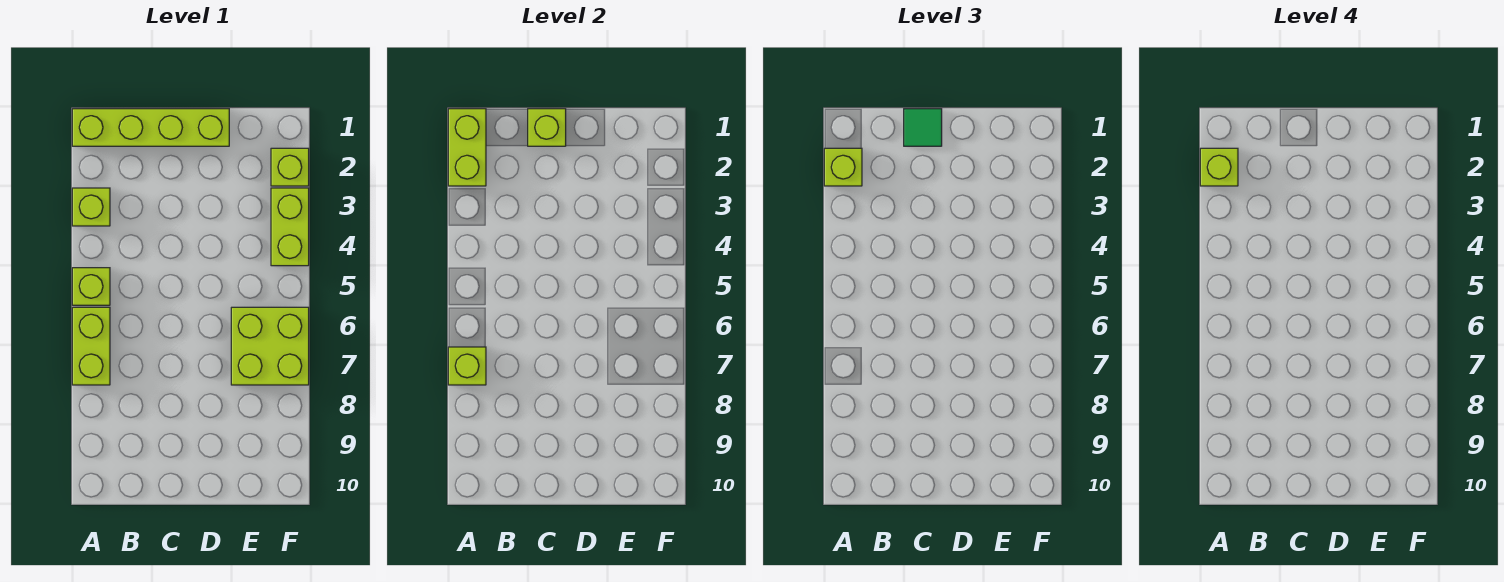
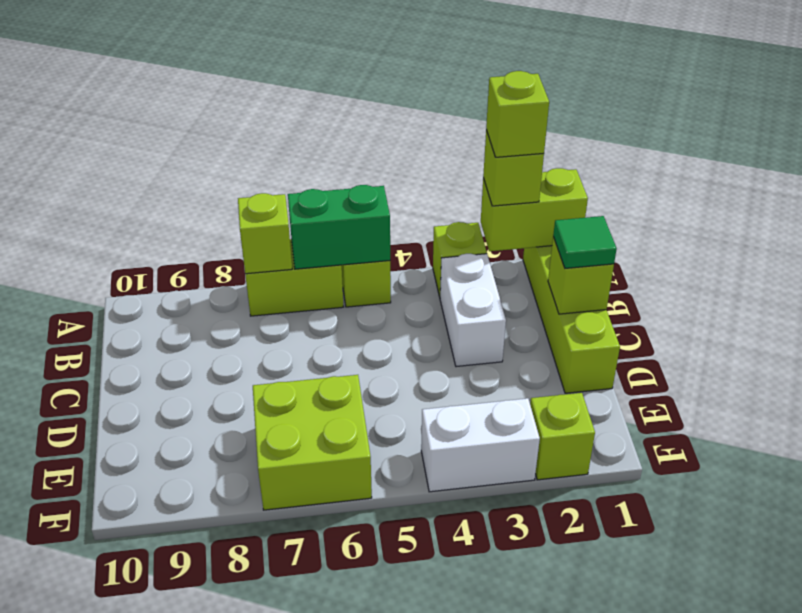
none -> green brick A5:A6 level 2
none -> white brick B3:C3 level 1
lime brick F3:F4 level 1 -> white brick F3:F4 level 1

